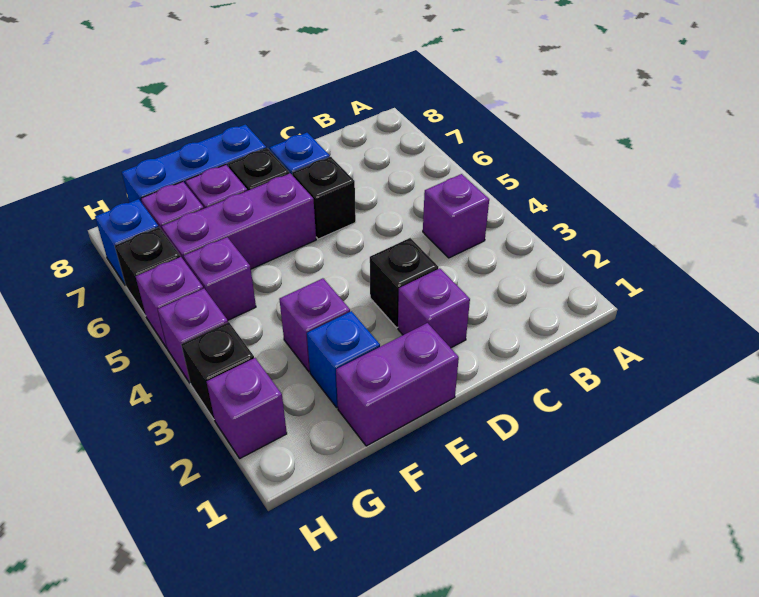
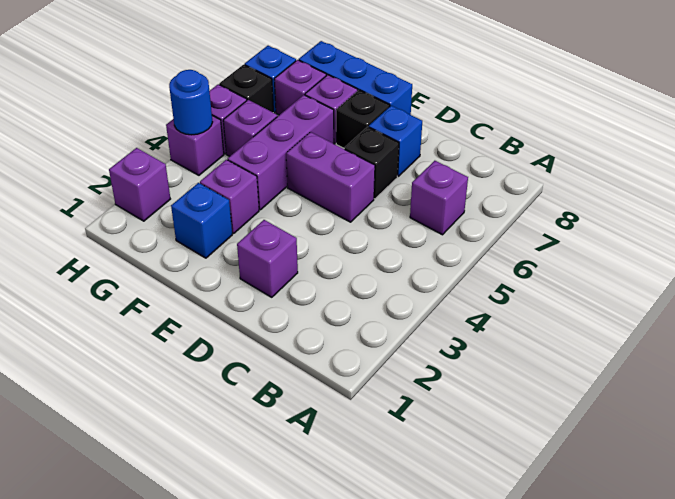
purple brick B4 level 1 -> purple brick B6 level 1
black brick D3 level 1 -> none
purple brick E1:F1 level 1 -> purple brick D5:E5 level 1
purple brick E6:G6 level 1 -> purple brick F4:F6 level 1
black brick H3 level 1 -> none
none -> blue round brick H4 level 2

